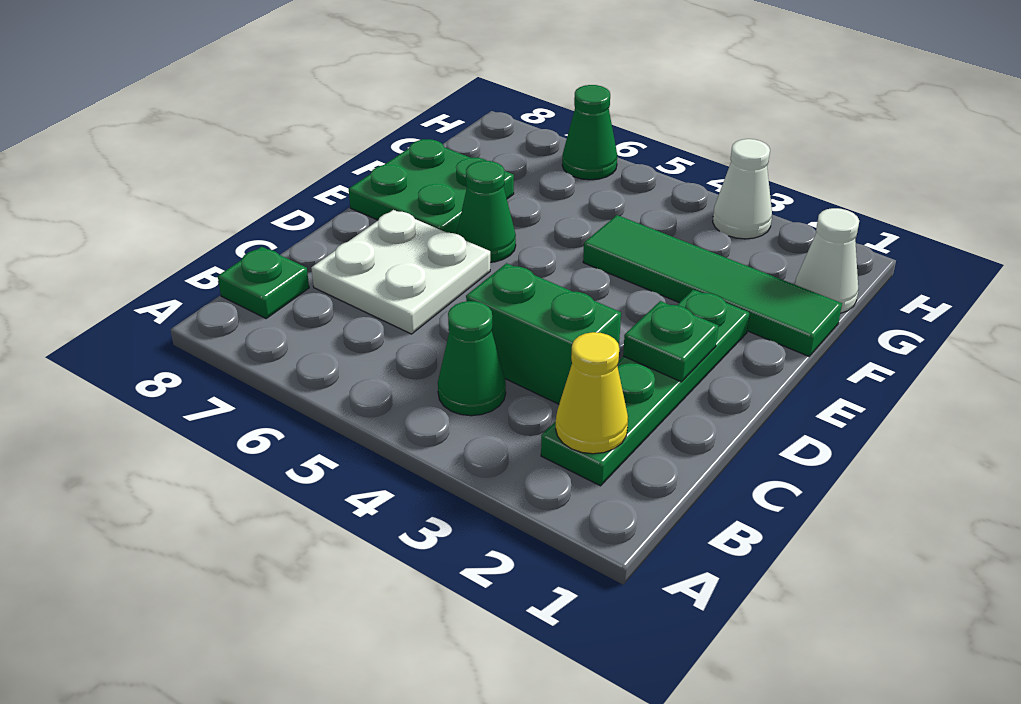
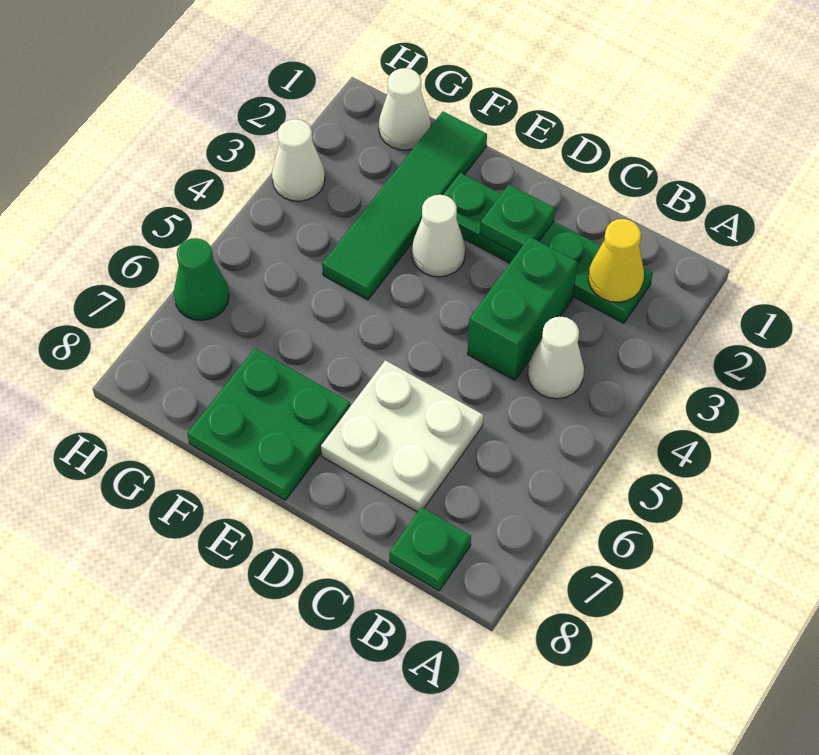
green cone B4 level 1 -> white cone B4 level 1
none -> white cone E3 level 1
green cone E6 level 1 -> none

